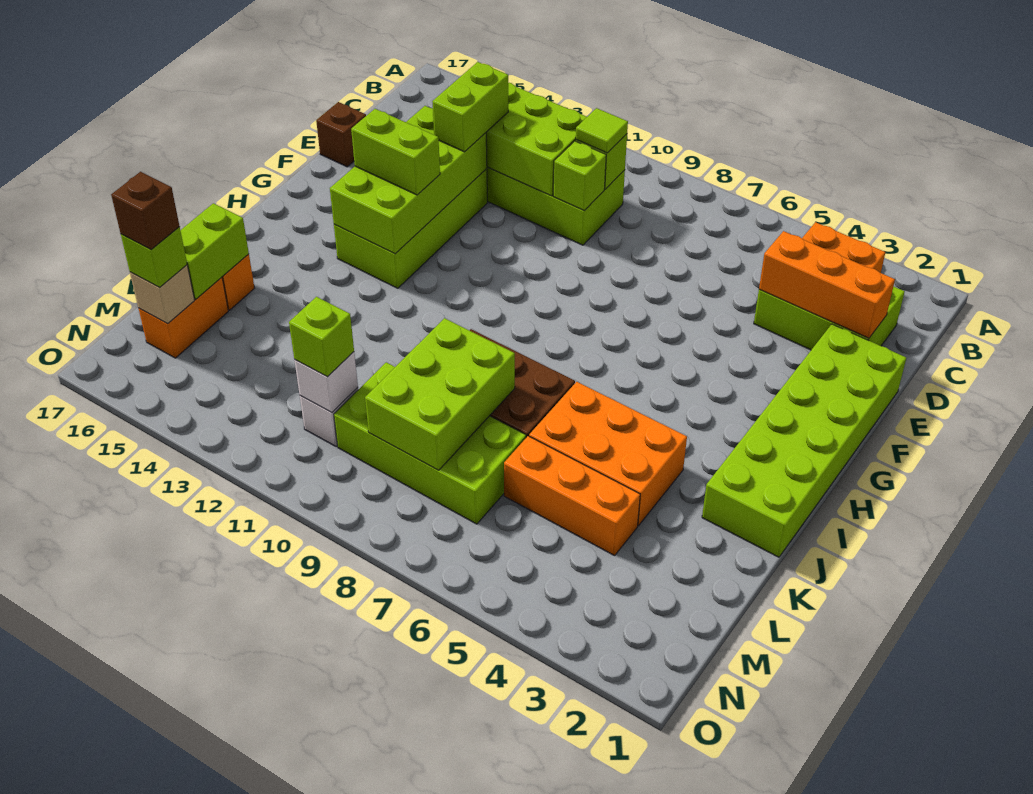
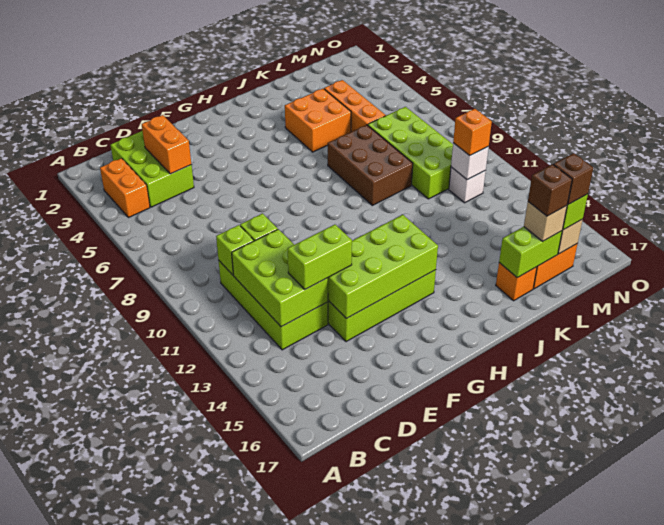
lime tile C10 level 3 -> none
orange brick D2:D4 level 2 -> orange brick D3:D4 level 2
lime brick E1:J2 level 1 -> none
brown brick E17 level 1 -> brown brick L16 level 4
lime brick G13:G14 level 3 -> none
orange brick J4:K6 level 1 -> orange brick J4:K5 level 1
lime brick K8:M9 level 2 -> none
none -> tan brick L16 level 3
lime brick M11 level 3 -> orange brick M11 level 3

